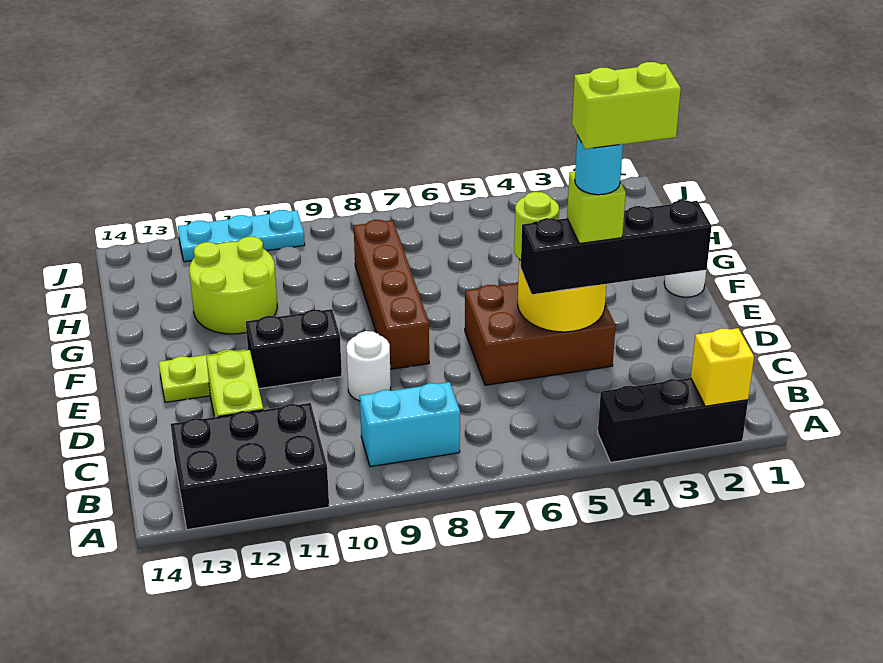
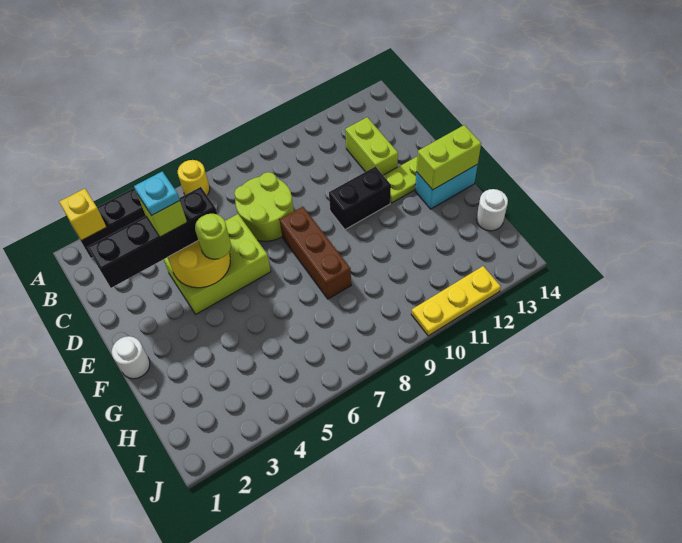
none -> yellow round brick A6 level 1
black brick A11:B13 level 1 -> none
cyan brick B8:B9 level 1 -> cyan brick F13:F14 level 1
lime brick D3:D4 level 6 -> lime brick F13:F14 level 2
brown brick D4:E6 level 1 -> lime brick D4:E6 level 1
cyan round brick D4 level 5 -> cyan plate D4 level 5
white round brick D9 level 1 -> white round brick H14 level 1
brown brick E8:H8 level 1 -> brown brick E8:G8 level 1
lime round brick G11:H12 level 1 -> lime round brick C7:D8 level 1
cyan plate J10:J12 level 1 -> yellow plate J10:J12 level 1

